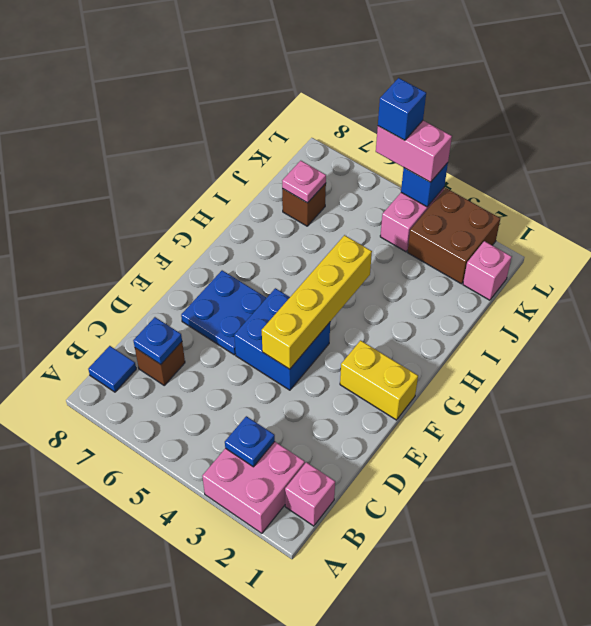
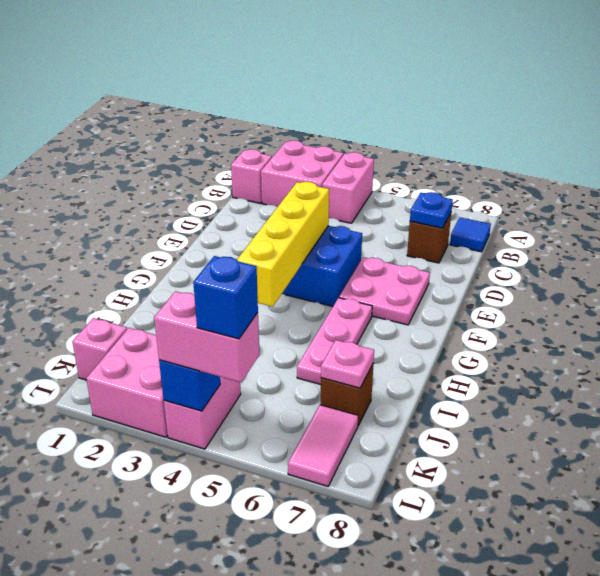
none -> pink brick A4:B4 level 1
blue plate B3 level 2 -> none
blue plate E6:F7 level 1 -> pink plate E6:F7 level 1
yellow brick F1:F2 level 1 -> none
none -> pink plate G6:I6 level 1
brown brick K2:L3 level 1 -> pink brick K2:L3 level 1
none -> pink tile K7:L7 level 1

